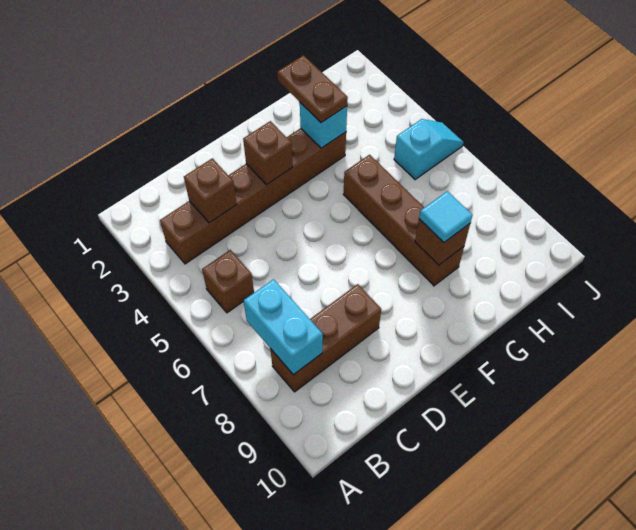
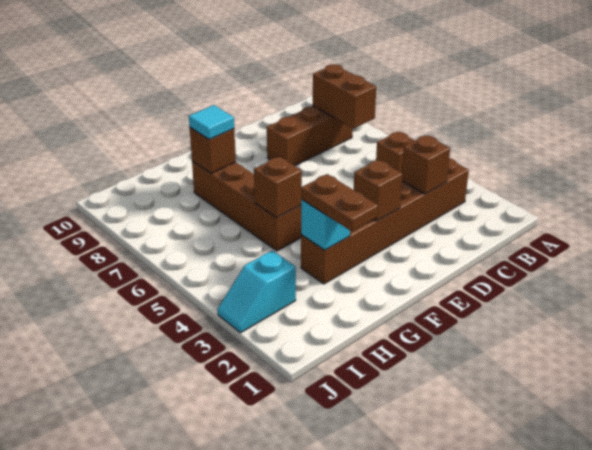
cyan brick B7:B8 level 2 -> brown brick B7:B8 level 2
none -> brown brick G5 level 2
cyan slope I5:J5 level 1 top I -> cyan slope I3:J3 level 1 top I

